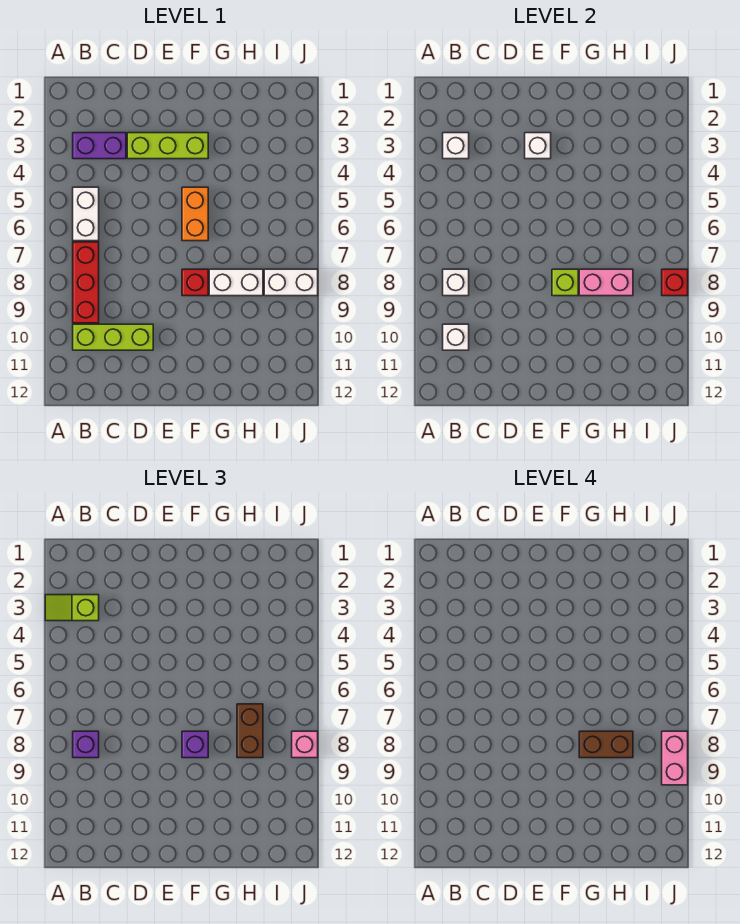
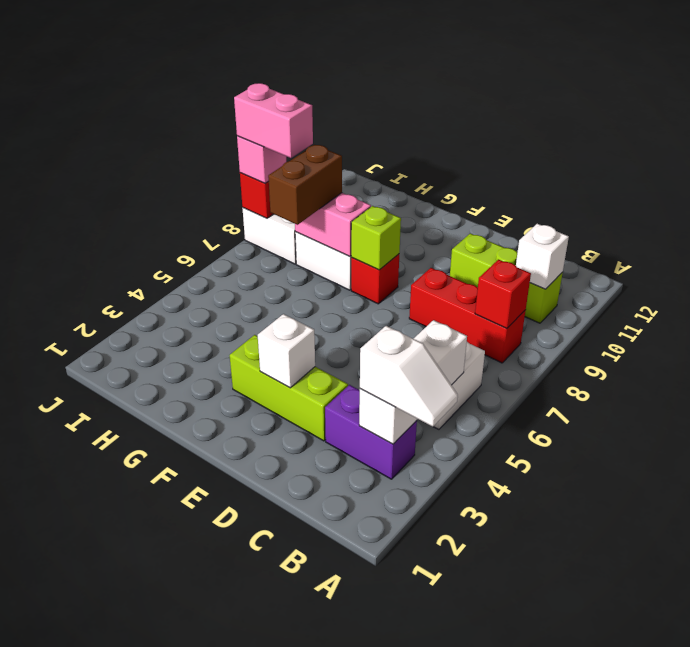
lime slope A3:B3 level 3 top B -> white slope A3:B3 level 3 top B
white brick B3 level 2 -> white brick B3:B5 level 2
red brick B7:B9 level 1 -> red brick B8:D8 level 1
white brick B8 level 2 -> red brick B8 level 2
purple brick B8 level 3 -> none
orange brick F5:F6 level 1 -> none
purple brick F8 level 3 -> none
brown brick G8:H8 level 4 -> none
pink brick J8:J9 level 4 -> pink brick I8:J8 level 4

